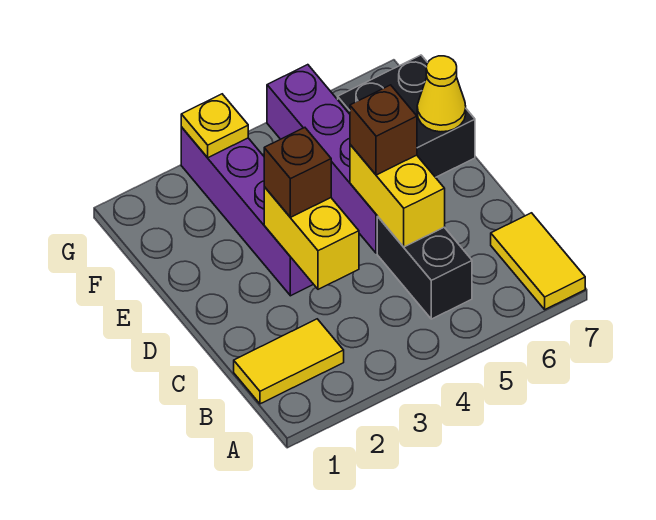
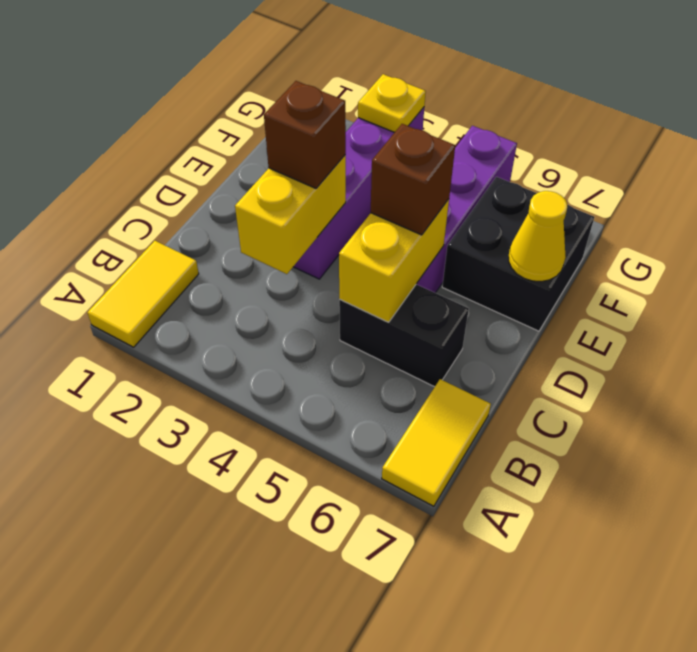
yellow tile B1:B2 level 1 -> yellow tile A1:B1 level 1
black brick B5:C5 level 1 -> black brick C5:C6 level 1

